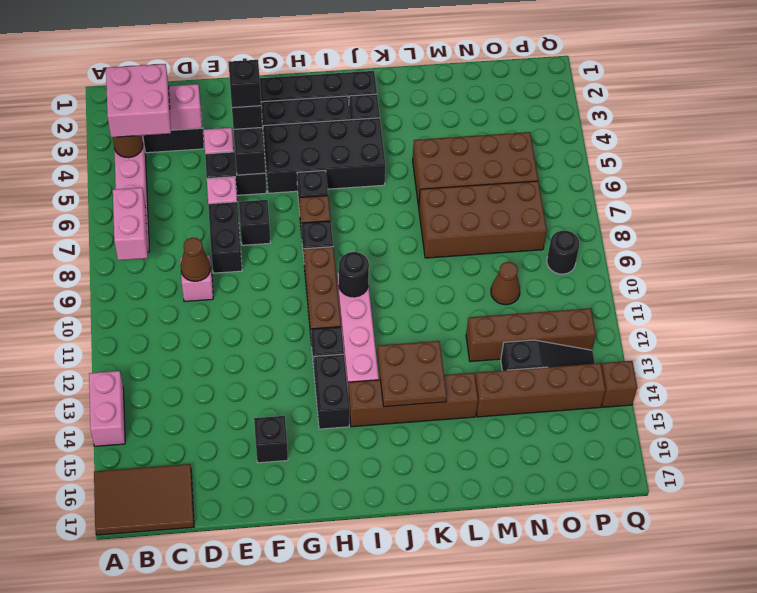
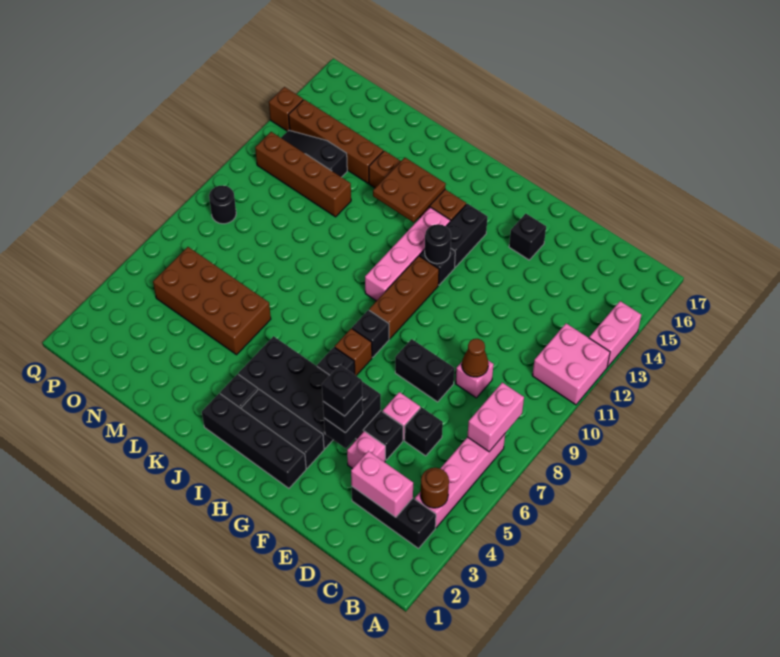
brown tile A16:C17 level 1 -> none
pink brick B3:C4 level 3 -> pink brick A11:B12 level 1
black brick E7:E8 level 1 -> black brick E8:F8 level 1
black brick F7 level 1 -> black brick D6 level 1
black round brick I10 level 2 -> black round brick H12 level 2
brown brick L7:O8 level 1 -> none
brown cone N10 level 1 -> none

